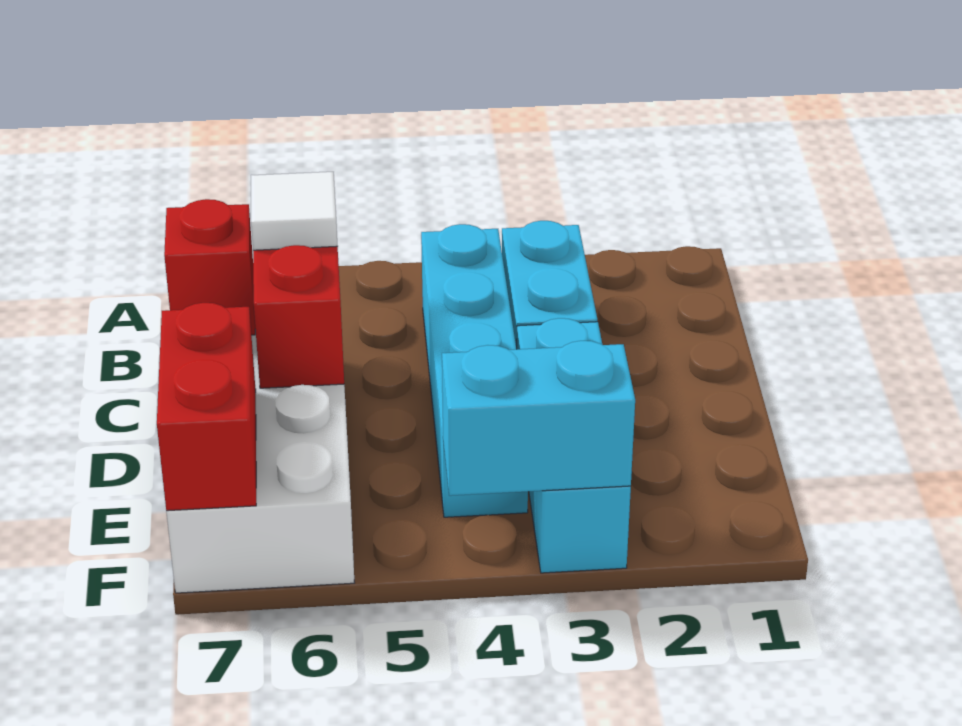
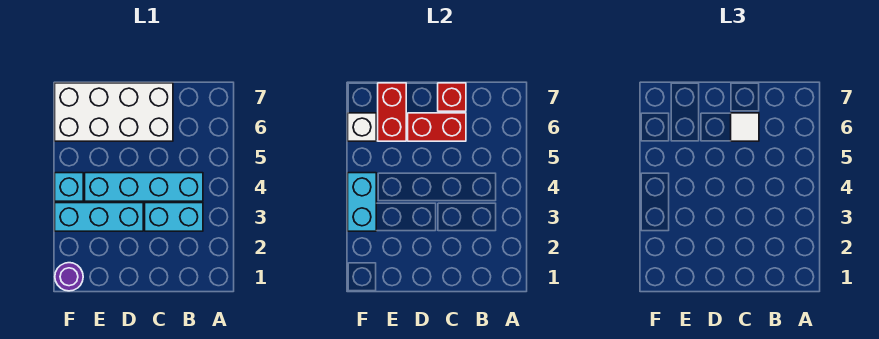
red brick E7:F7 level 2 -> red brick E6:E7 level 2
none -> purple round brick F1 level 1
none -> cyan brick F4 level 1
none -> white brick F6 level 2

